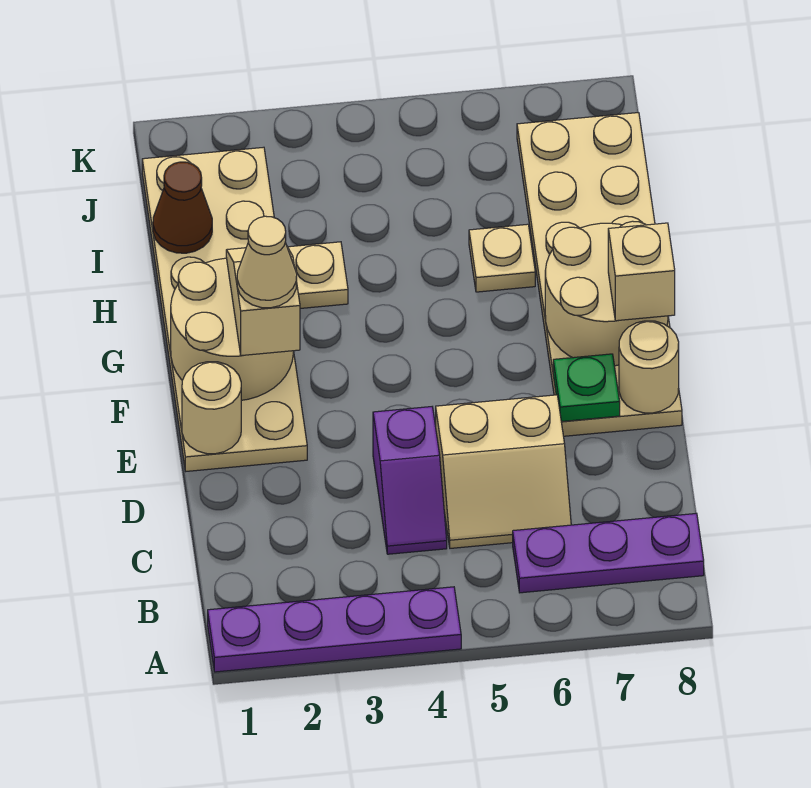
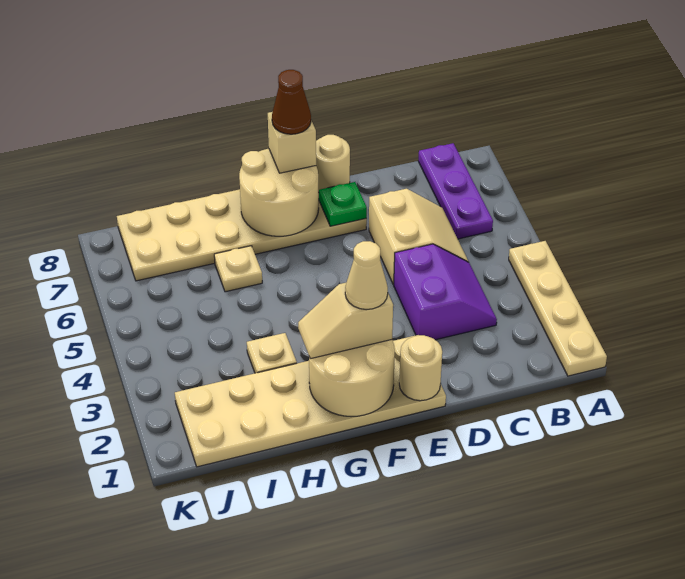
purple plate A1:A4 level 1 -> tan plate A1:A4 level 1
purple slope C4:D4 level 1 top D -> purple slope C3:D4 level 1 top D
brown cone I1 level 2 -> brown cone F8 level 4

